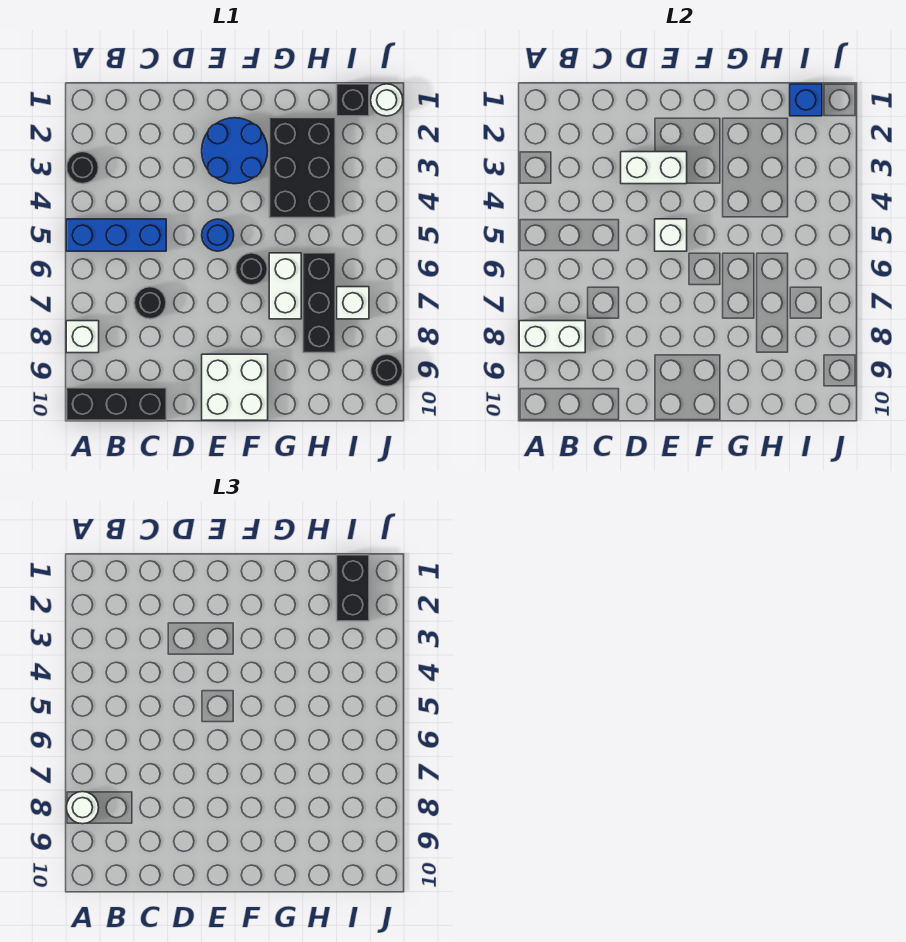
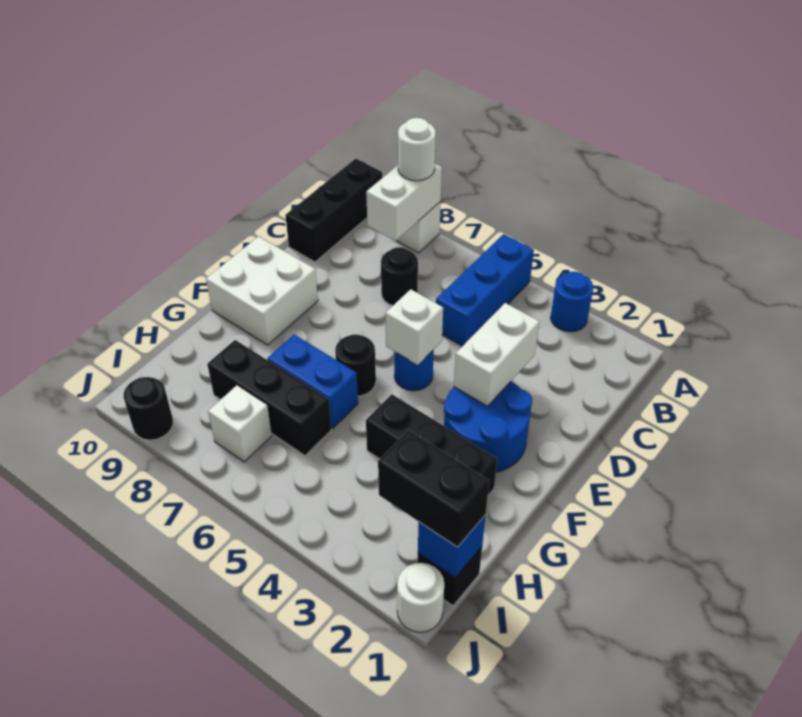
black round brick A3 level 1 -> blue round brick A3 level 1
black brick G2:H4 level 1 -> black brick G2:G4 level 1
white brick G6:G7 level 1 -> blue brick G6:G7 level 1

